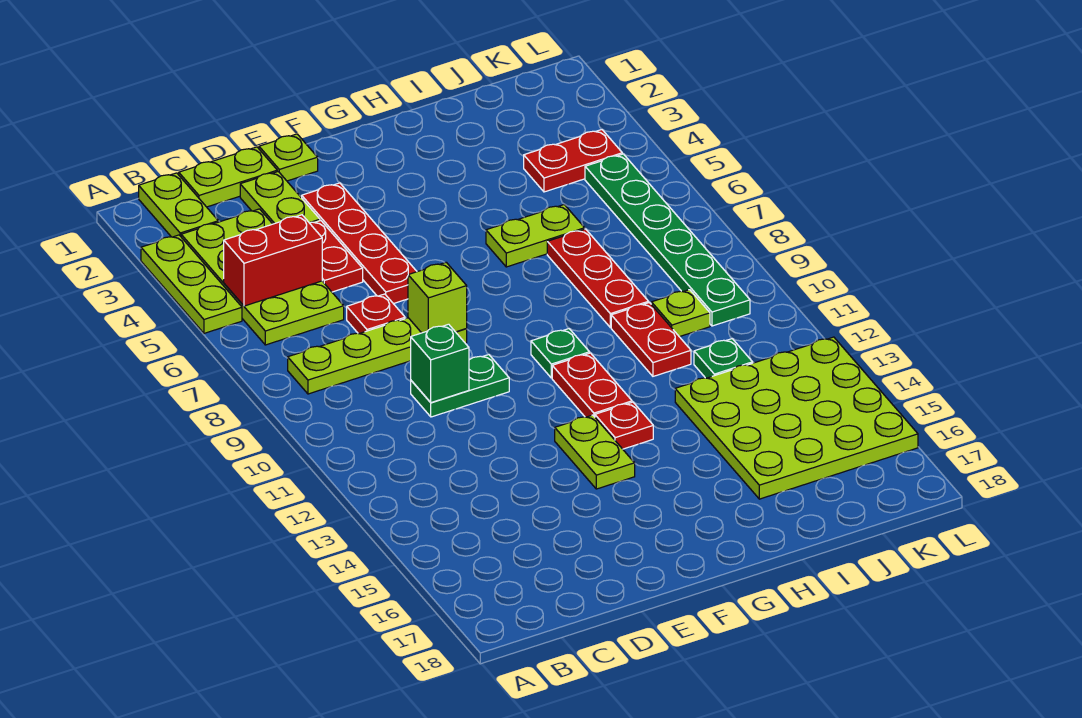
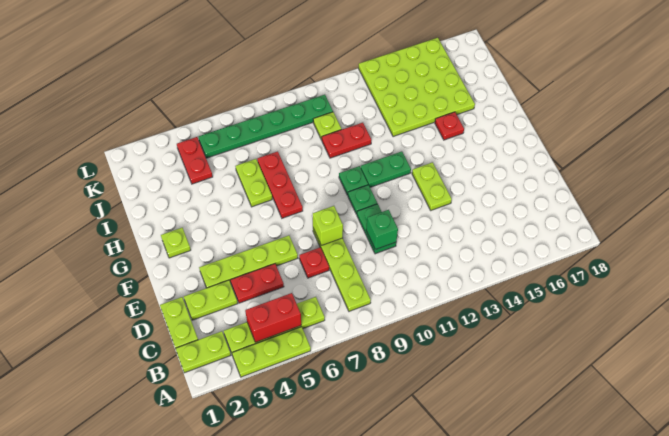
lime plate B3:C6 level 1 -> lime plate B3:B6 level 1
red brick B5:C5 level 2 -> red brick B4:B5 level 2
lime plate E1 level 1 -> lime plate G2 level 1
red plate E3:E6 level 1 -> lime plate E3:E6 level 1
lime plate F13:F14 level 1 -> lime plate E13:F13 level 1
red plate G11:G12 level 1 -> green plate G11:G12 level 1
red plate G13 level 1 -> red plate H15 level 1
red plate I7:I9 level 1 -> red plate G7:I7 level 1
green plate J12 level 1 -> green plate F10 level 1

